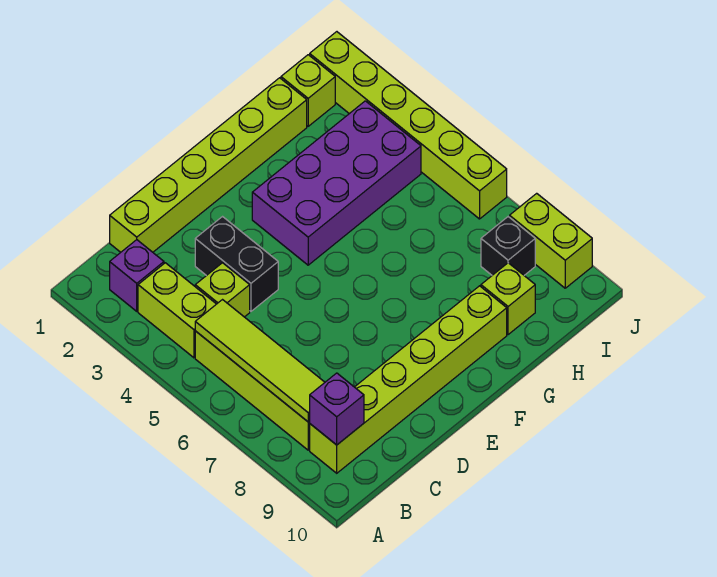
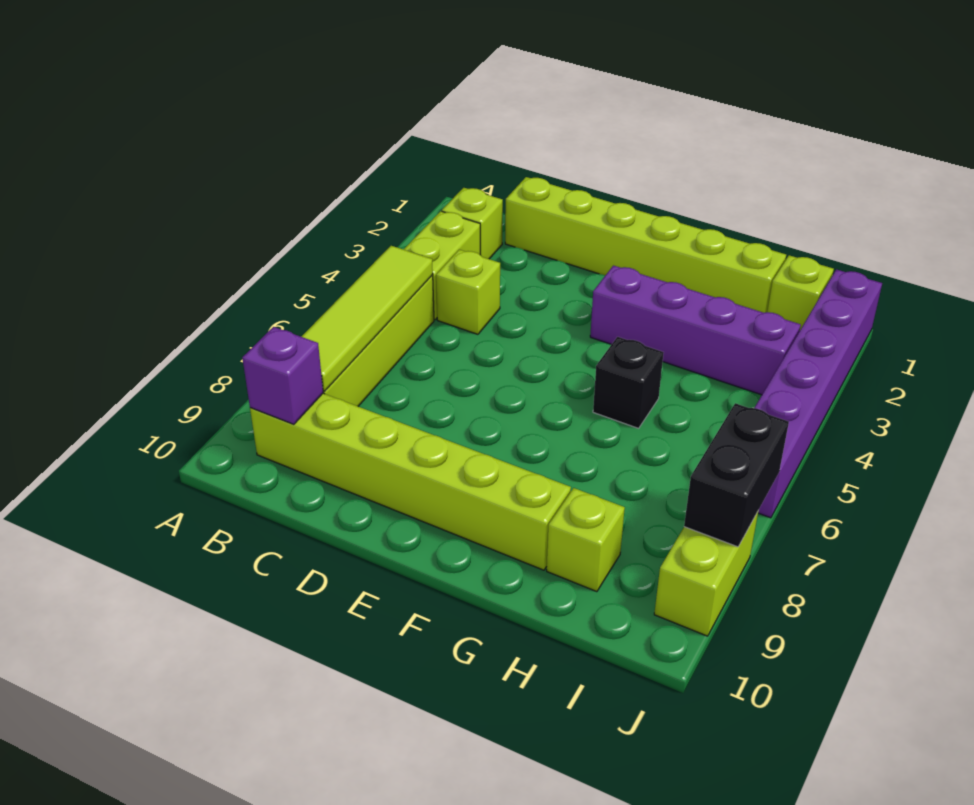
purple brick B2 level 1 -> lime brick B2 level 1
black brick D3:D4 level 1 -> black brick J7:J8 level 2
purple brick F3:I4 level 1 -> purple brick F3:I3 level 1
black brick I8 level 1 -> black brick G5 level 1
lime brick J1:J6 level 1 -> purple brick J1:J6 level 1

